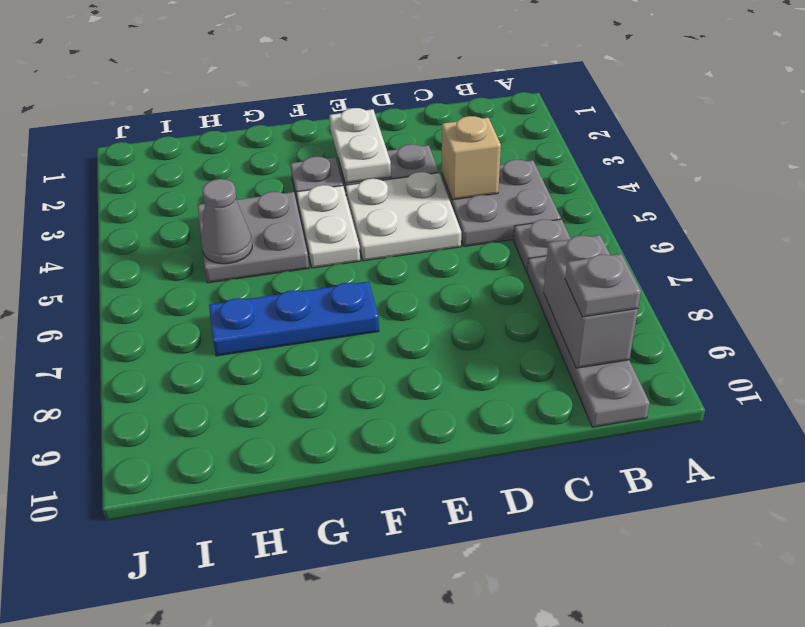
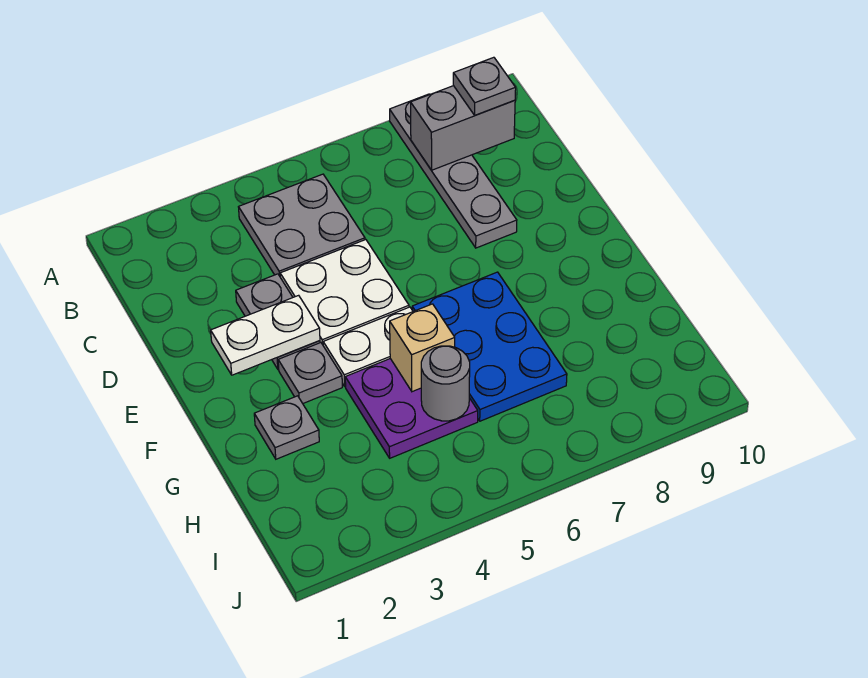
grey plate B6 level 1 -> grey plate G2 level 1
grey plate B7:B10 level 1 -> grey plate A8:D8 level 1
tan brick C4 level 2 -> tan brick G5 level 2
blue plate F7:H7 level 1 -> blue plate F6:H7 level 1
grey plate G4:H5 level 1 -> purple plate G4:H5 level 1
grey cone H5 level 2 -> grey round brick H5 level 2

